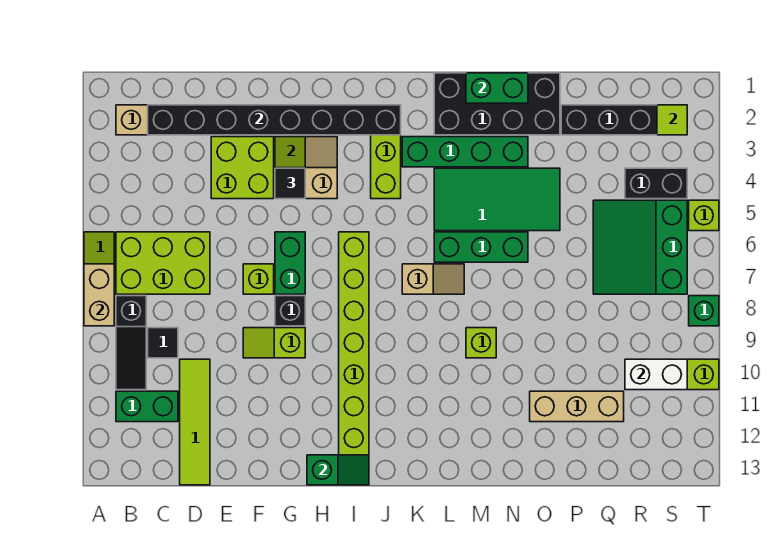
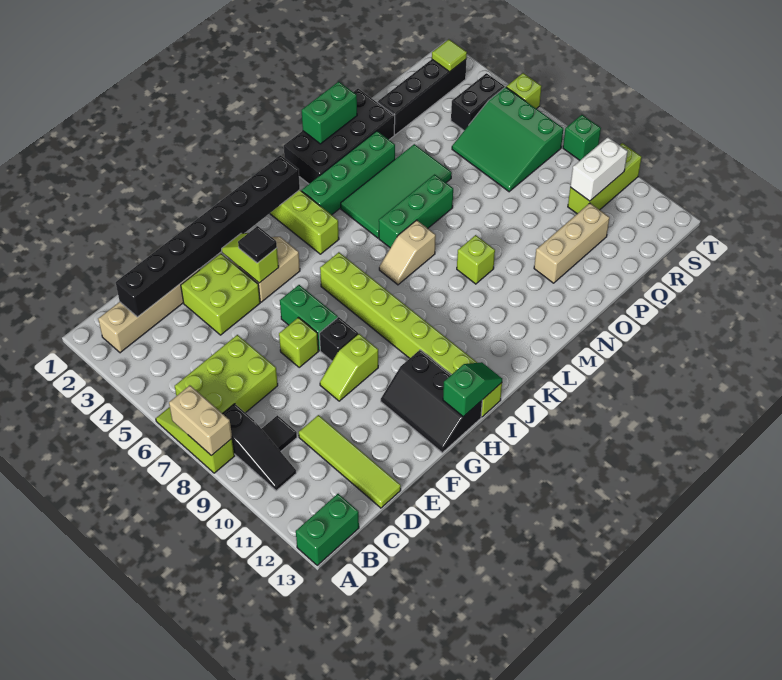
green brick B11:C11 level 1 -> green brick A13:B13 level 1
none -> black slope G11:H13 level 1 top H
tan slope K7:L7 level 1 top K -> tan slope K7:L7 level 1 top L

